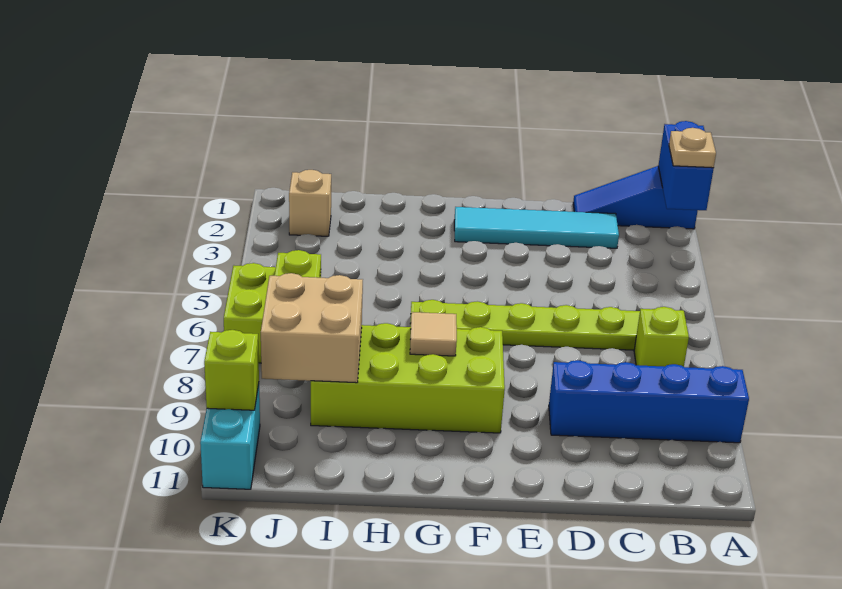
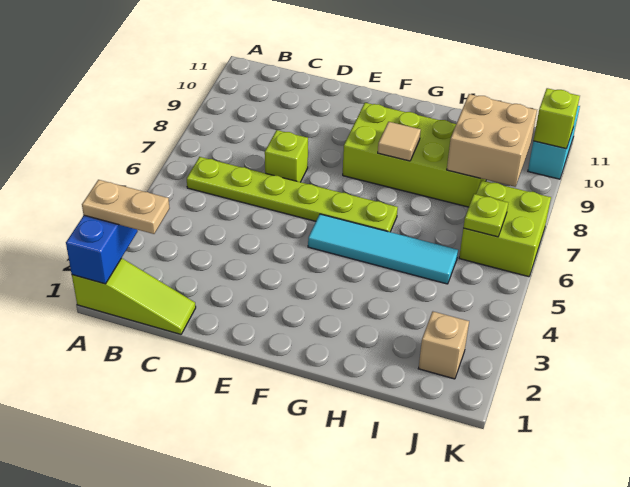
blue slope A1:C1 level 1 top A -> lime slope A1:C1 level 1 top A
tan plate A2 level 3 -> tan plate A2:B2 level 3
blue brick A9:D9 level 1 -> none
lime brick B7 level 1 -> lime brick D7 level 1
cyan tile C2:F2 level 1 -> cyan tile F5:I5 level 1

